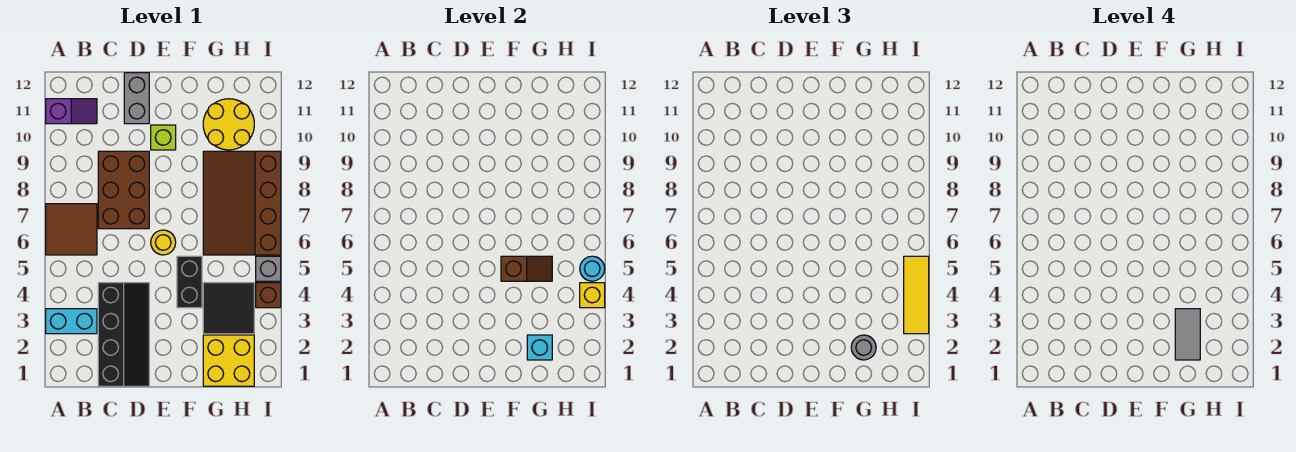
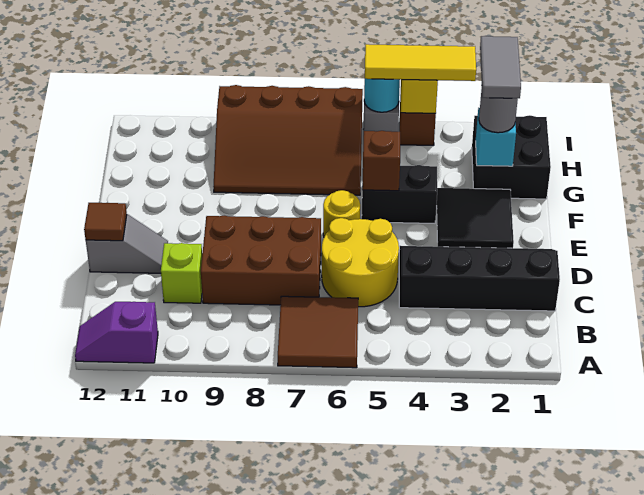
cyan brick A3:B3 level 1 -> none
purple slope A11:B11 level 1 top A -> purple slope A11:A12 level 1 top 11
grey brick D11:D12 level 1 -> grey slope D11:D12 level 1 top 12
none -> brown tile D12 level 2
lime brick E10 level 1 -> lime brick C10 level 1
yellow brick G1:H2 level 1 -> black brick G1:H2 level 1
grey tile G2:G3 level 4 -> grey tile G2:H2 level 4
black tile G3:H4 level 1 -> black tile E2:F3 level 1
yellow round brick G10:H11 level 1 -> yellow round brick C5:D6 level 1

